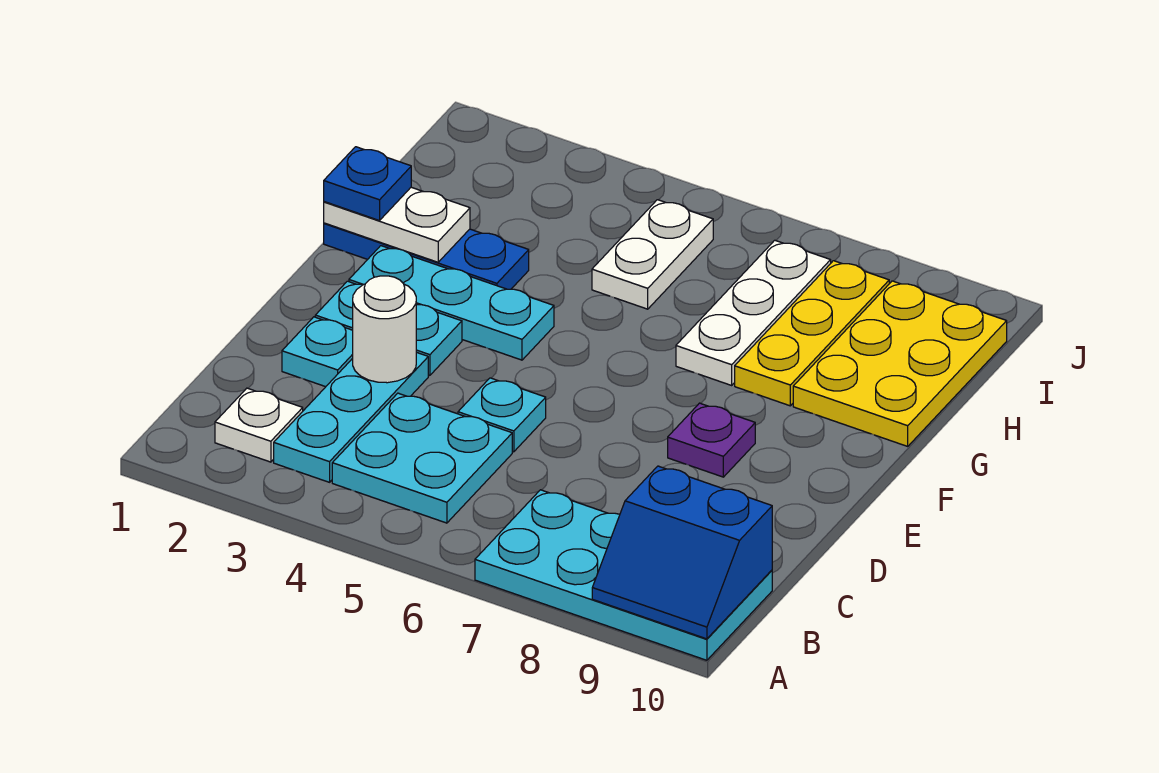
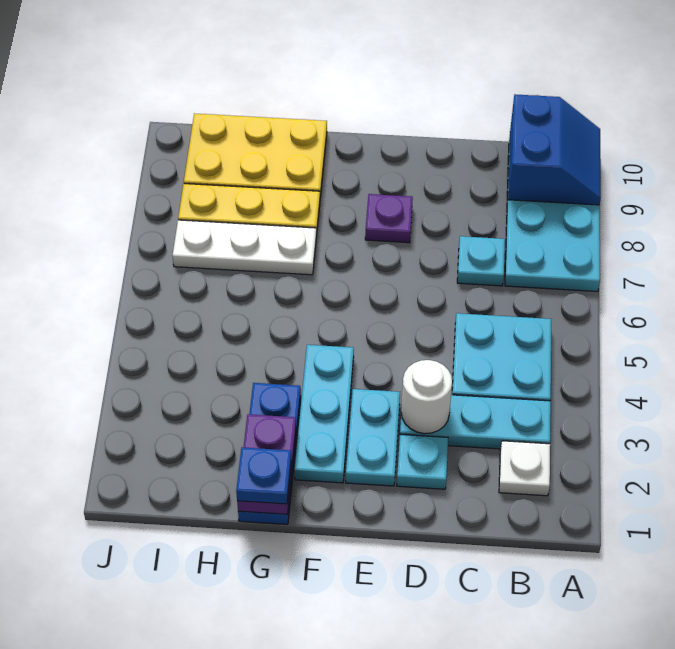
cyan plate D5 level 1 -> cyan plate C7 level 1
white plate G1:G2 level 2 -> purple plate G1:G2 level 2
white plate H5:I5 level 1 -> none

